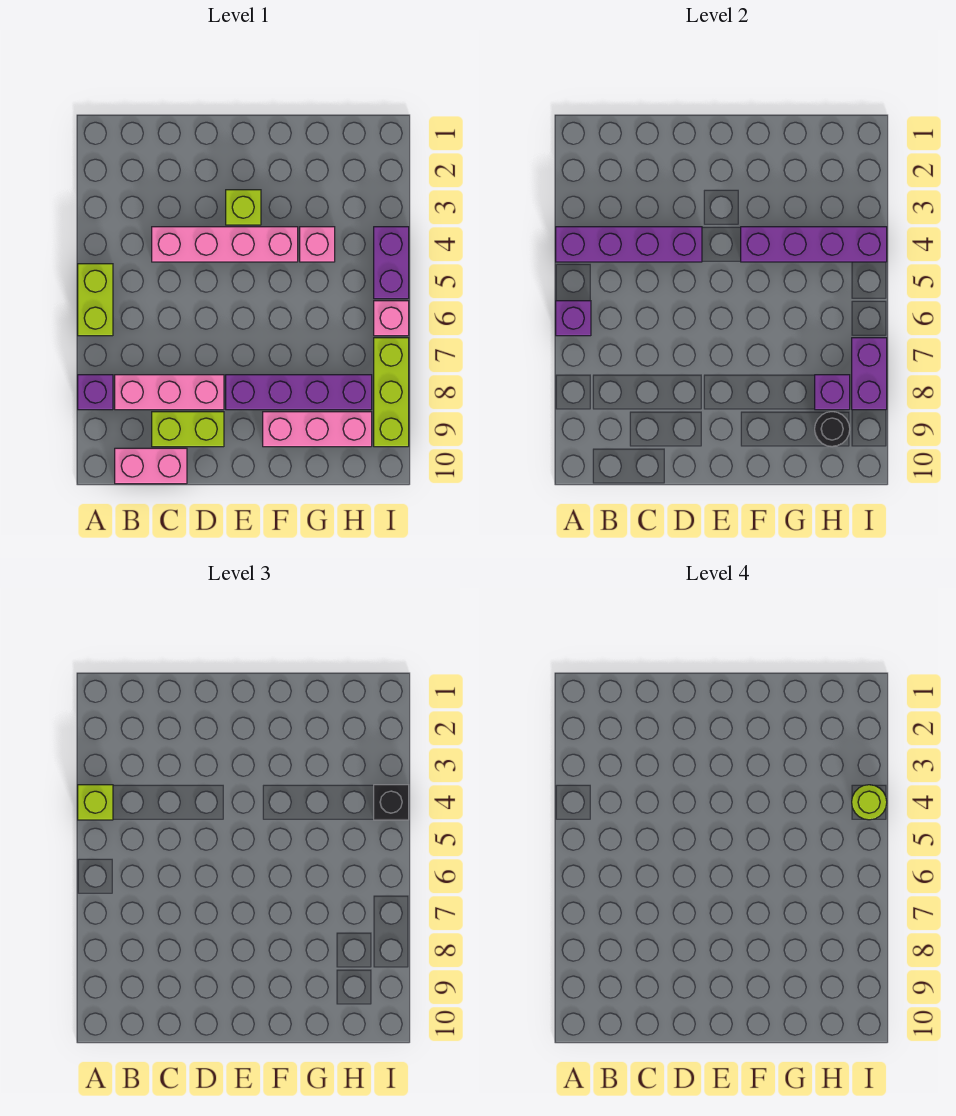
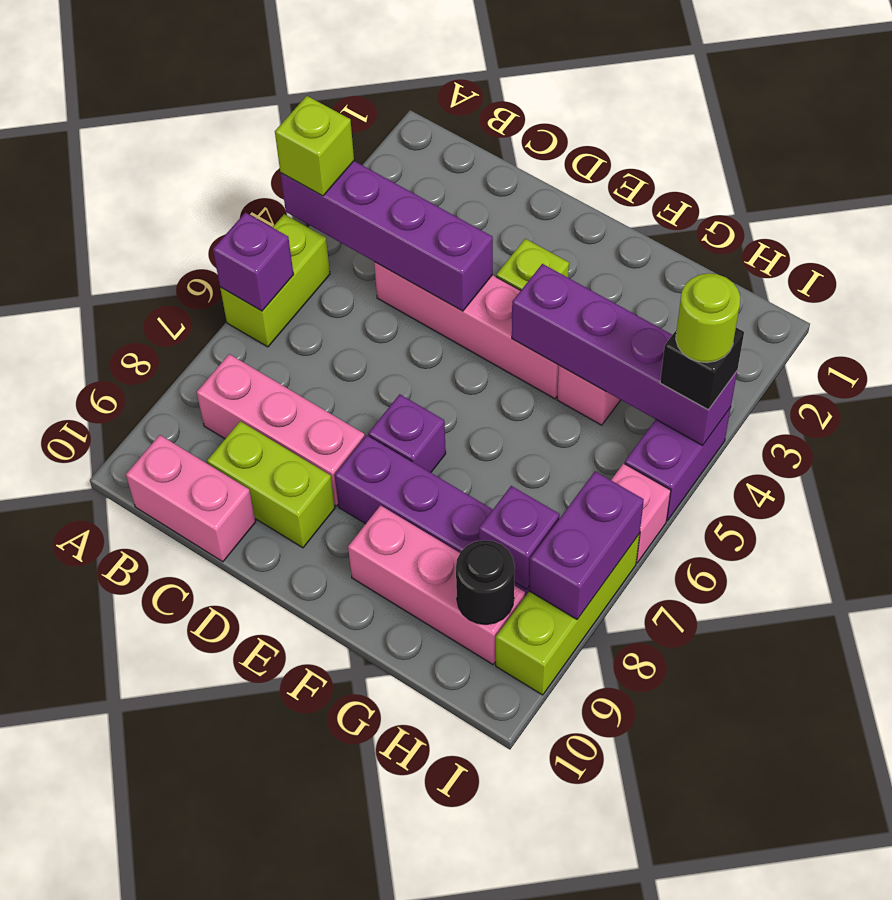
purple brick A8 level 1 -> purple brick E7 level 1

